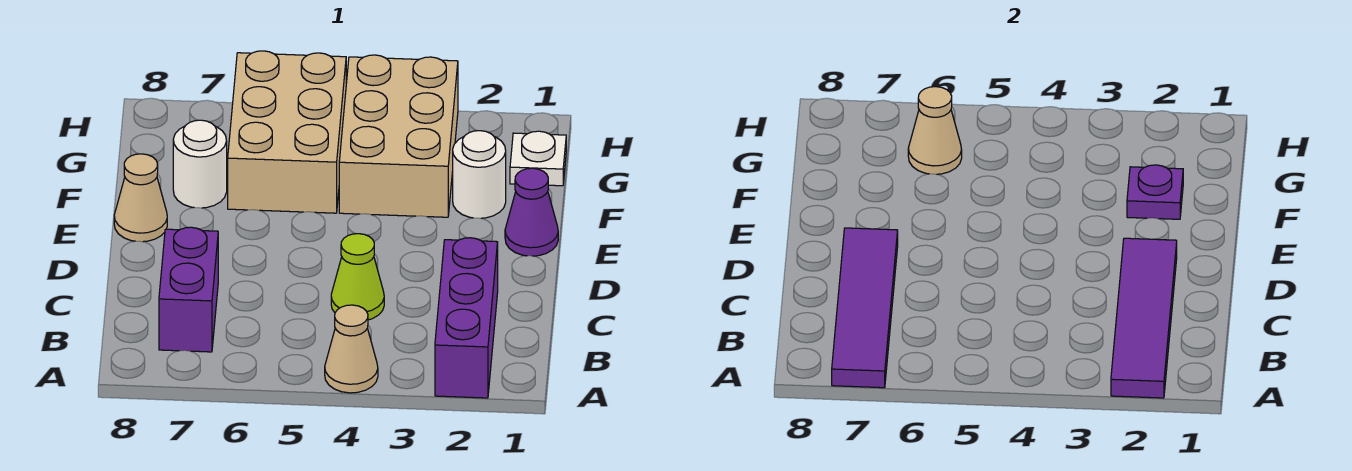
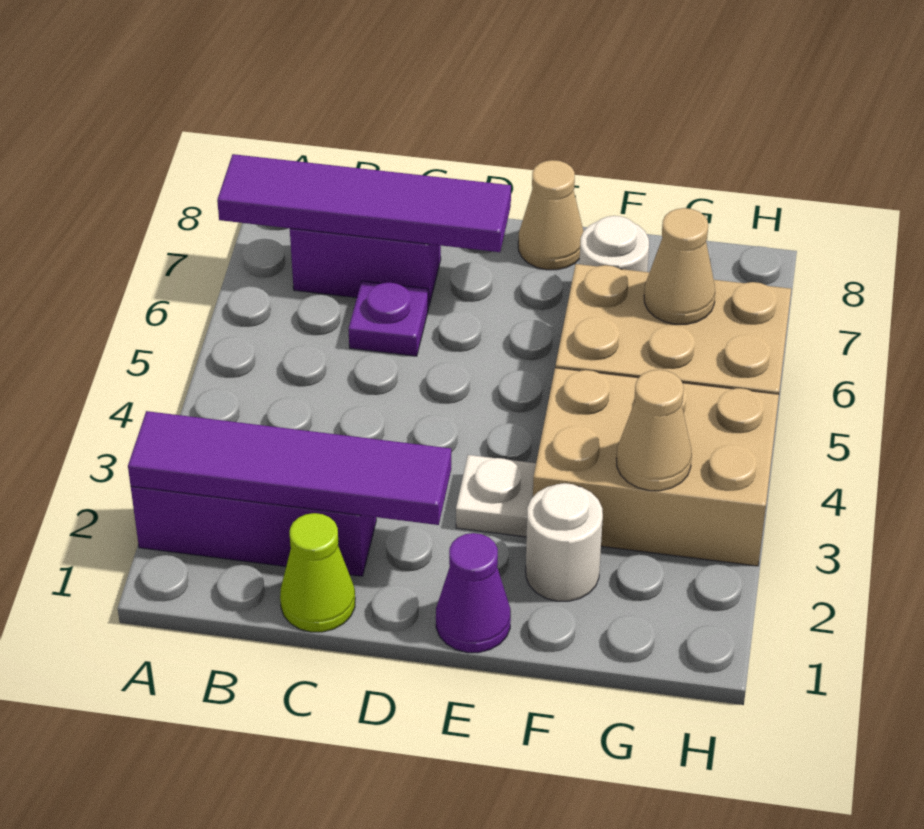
tan cone A4 level 1 -> tan cone G3 level 2
lime cone C4 level 1 -> lime cone C1 level 1
purple plate F2 level 2 -> purple plate C6 level 1
white plate G1 level 1 -> white plate E3 level 1

